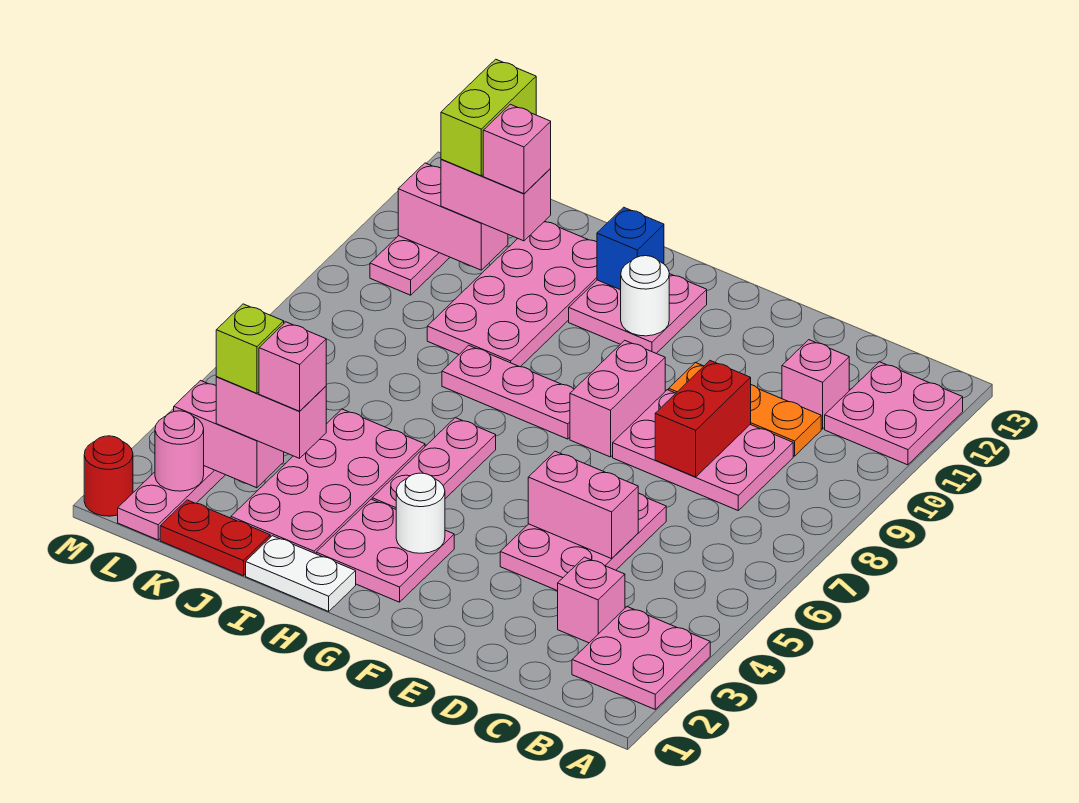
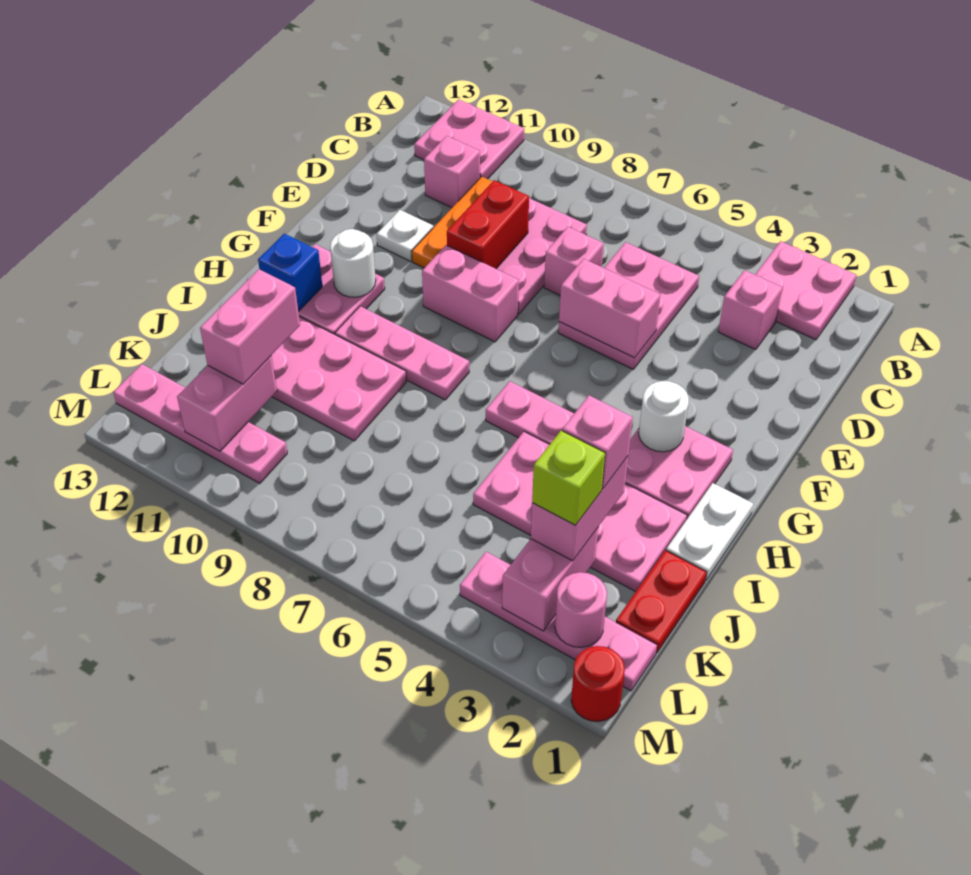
pink plate D4:E6 level 1 -> pink plate C5:E6 level 1
pink brick D5:E5 level 2 -> pink brick E5:E6 level 2
red brick D8:D9 level 2 -> red brick D9:E9 level 2
none -> white plate E11 level 1
pink plate G8:I8 level 1 -> pink plate H8:H10 level 1
pink brick J11 level 4 -> pink brick D7 level 1
lime brick K11:K12 level 4 -> none

